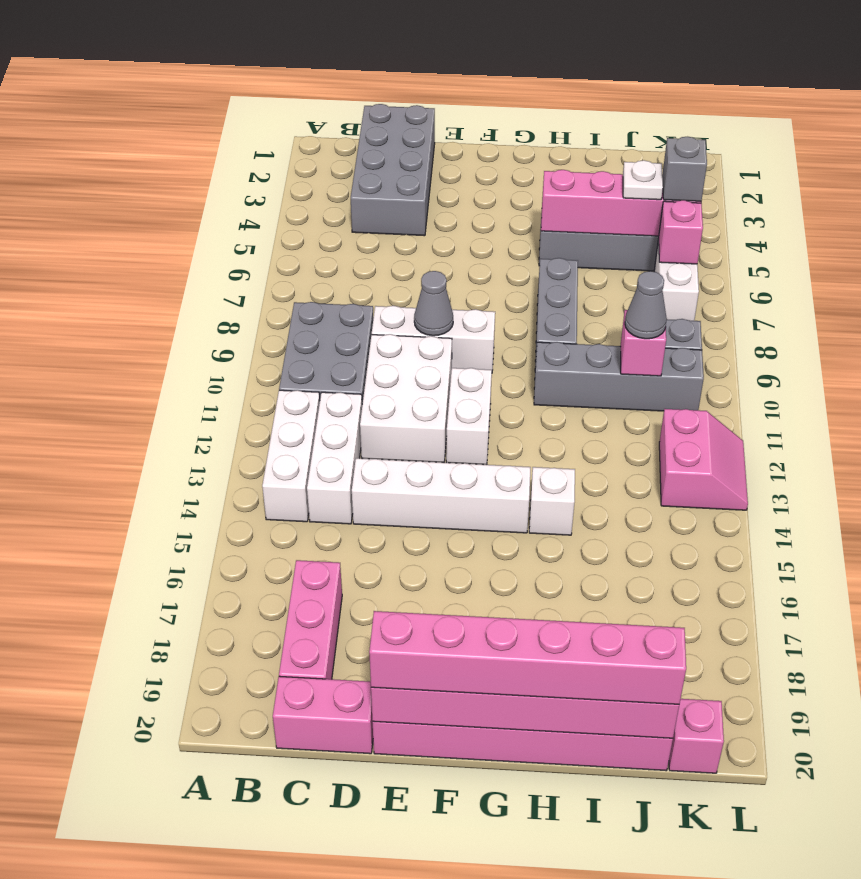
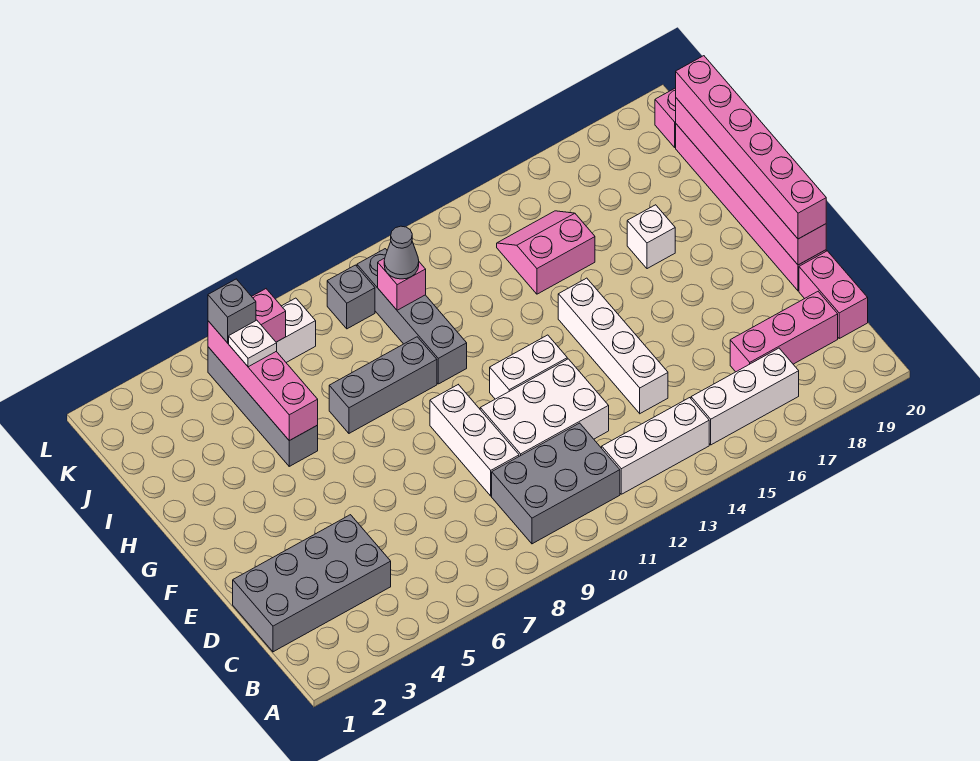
white brick C12:C14 level 1 -> white brick B15:B17 level 1
grey cone E9 level 2 -> none
white brick H14 level 1 -> white brick H17 level 1
pink slope K12:L13 level 1 top K -> pink slope I14:J15 level 1 top I

